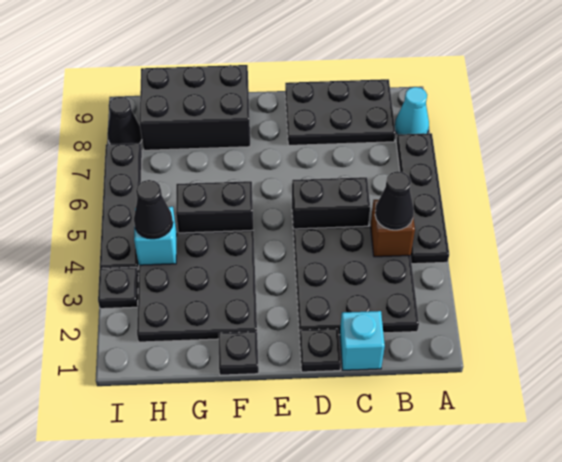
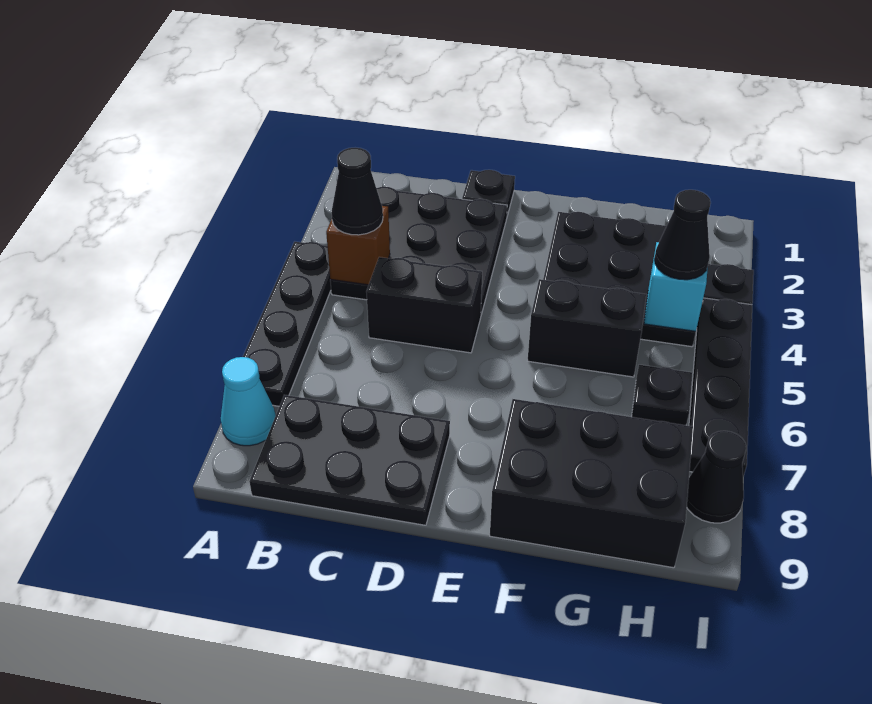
cyan brick C1 level 1 -> none
black plate F1 level 1 -> black plate H6 level 1

